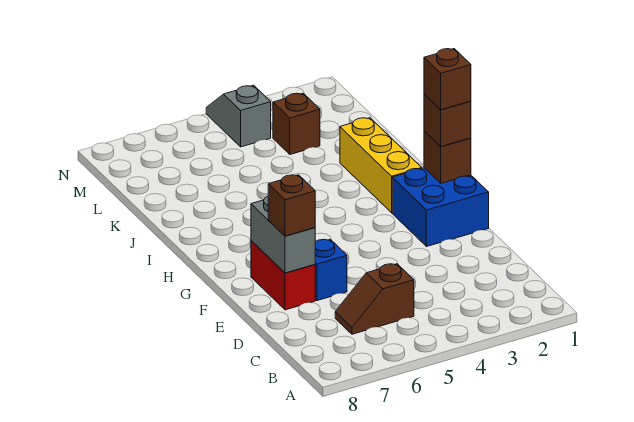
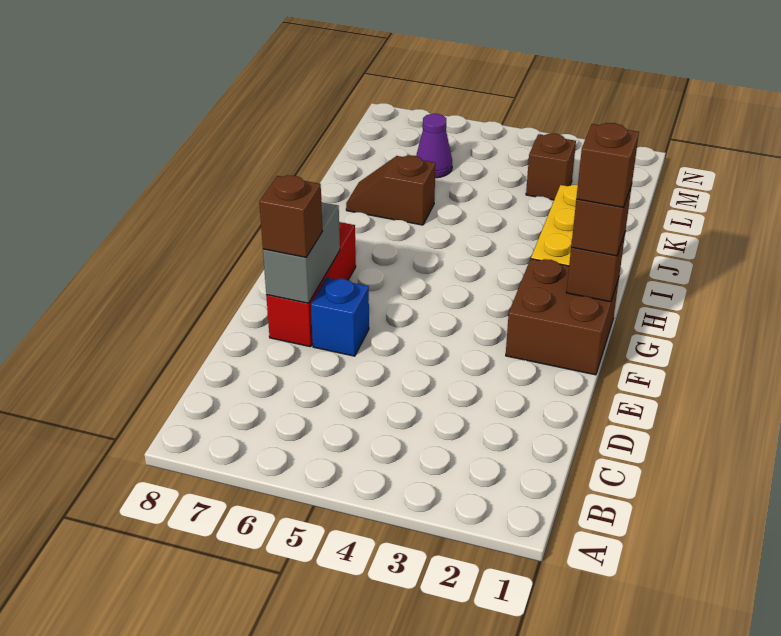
brown slope C5:C6 level 1 top 5 -> brown slope J6:J7 level 1 top 6
red brick E7:F7 level 1 -> red brick E7:G7 level 1
blue brick F1:G2 level 1 -> brown brick F1:G2 level 1
none -> purple cone L6 level 1
grey slope M4:N4 level 1 top M -> none

